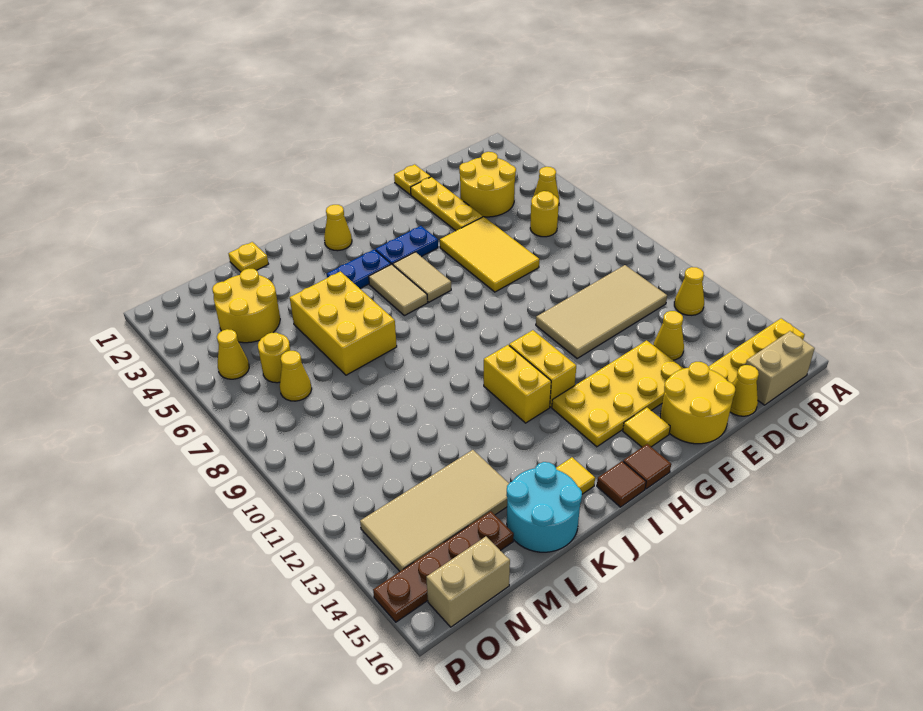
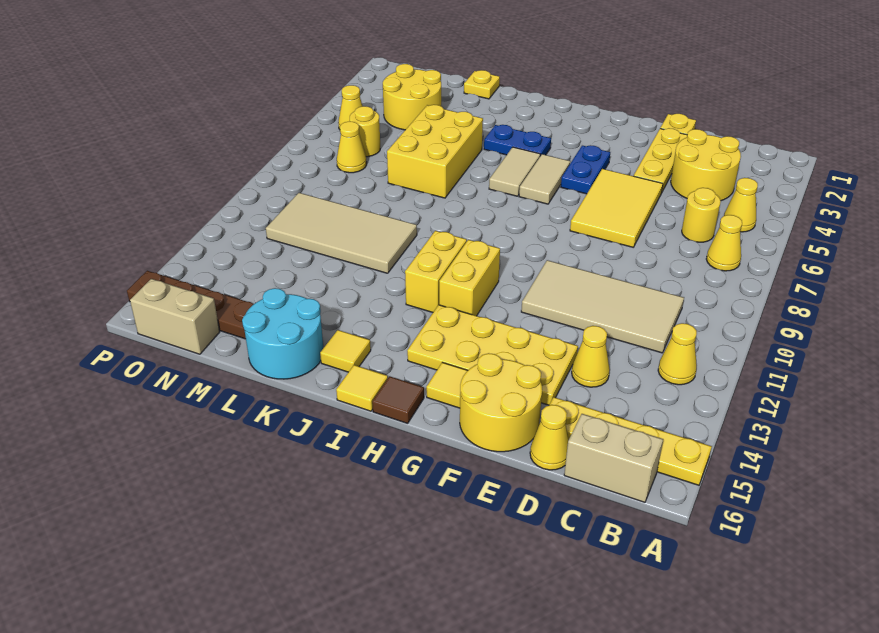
blue plate G4:H4 level 1 -> blue plate G4:G5 level 1
yellow cone I2 level 1 -> yellow cone B7 level 1
brown tile I16 level 1 -> yellow tile I16 level 1
tan tile L13:O14 level 1 -> tan tile K10:N11 level 1

